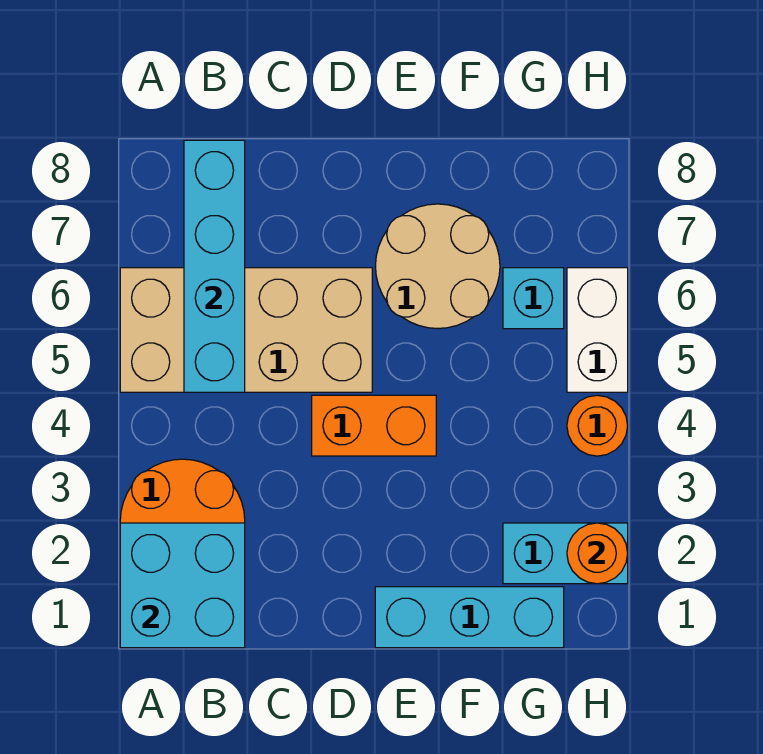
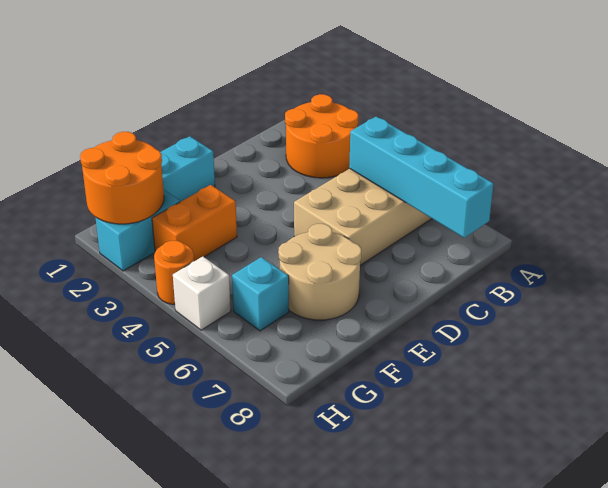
cyan brick A1:B2 level 2 -> none
orange brick D4:E4 level 1 -> orange brick F3:G3 level 1
orange round brick H2 level 2 -> orange round brick G1:H2 level 2
white brick H5:H6 level 1 -> white brick H5 level 1

